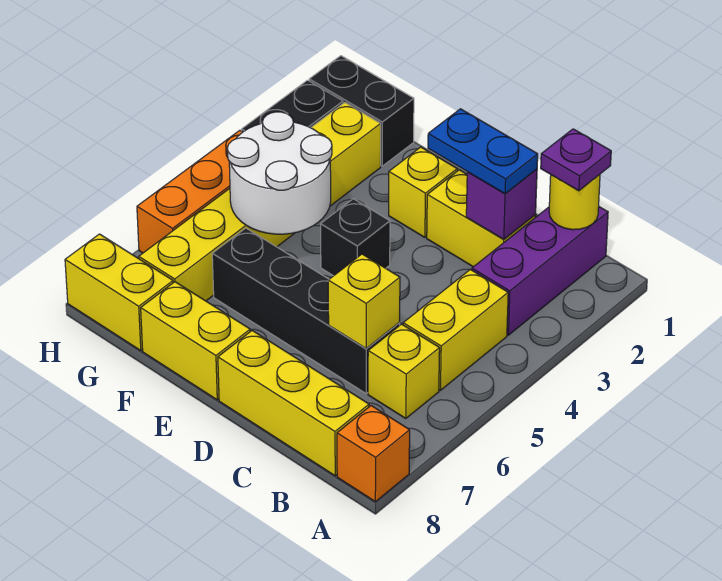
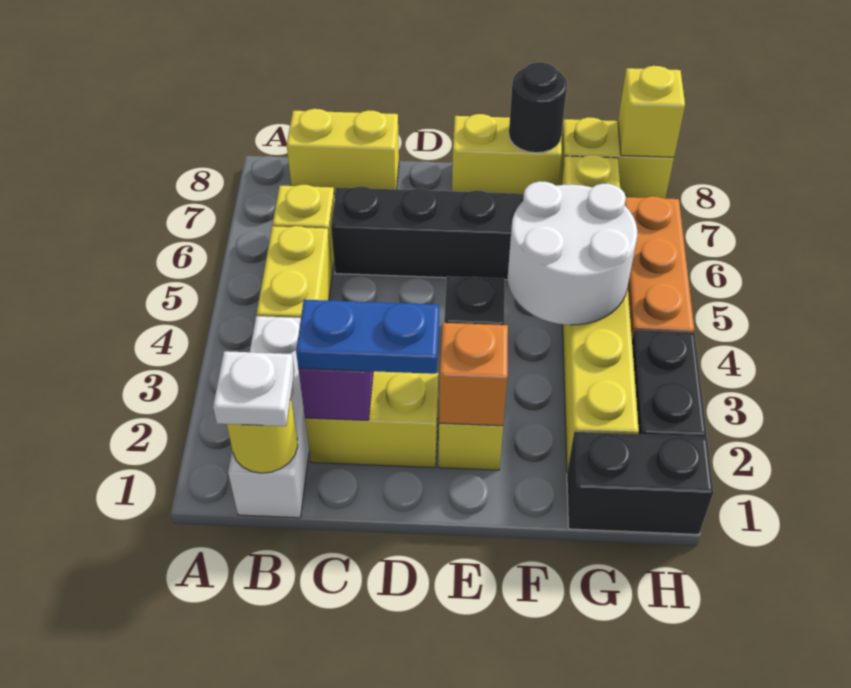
orange brick A8 level 1 -> orange brick E2 level 2
purple brick B1:B3 level 1 -> white brick B1:B3 level 1
purple plate B1 level 3 -> white plate B1 level 3
yellow brick B8:D8 level 1 -> yellow brick B8:C8 level 1
yellow brick C6 level 2 -> yellow brick H8 level 2
none -> black round brick F8 level 2

